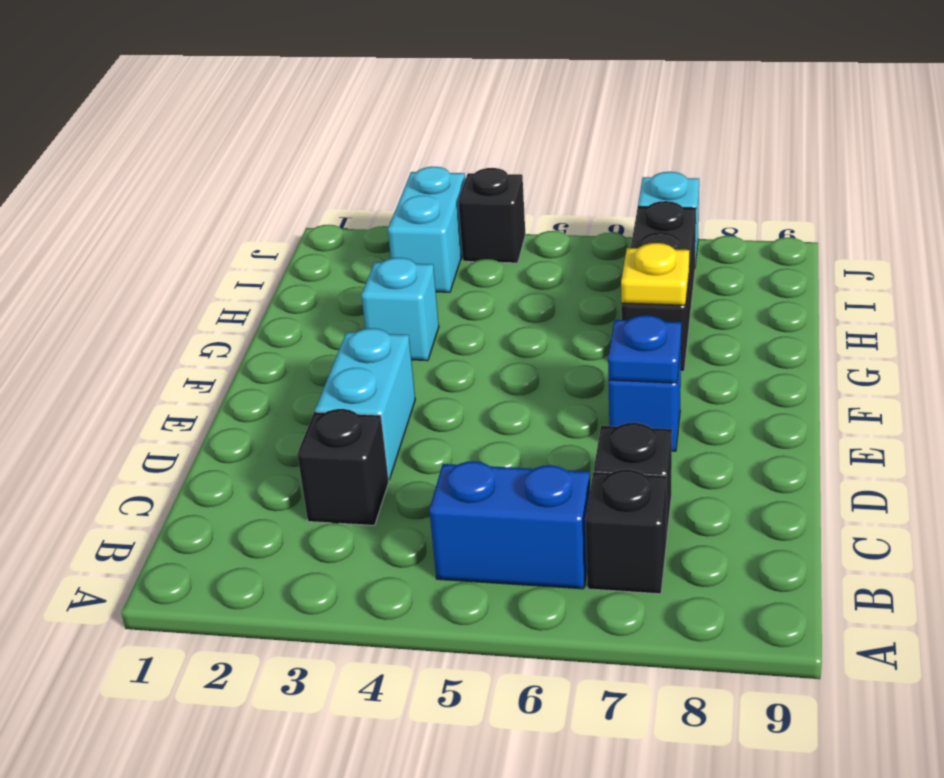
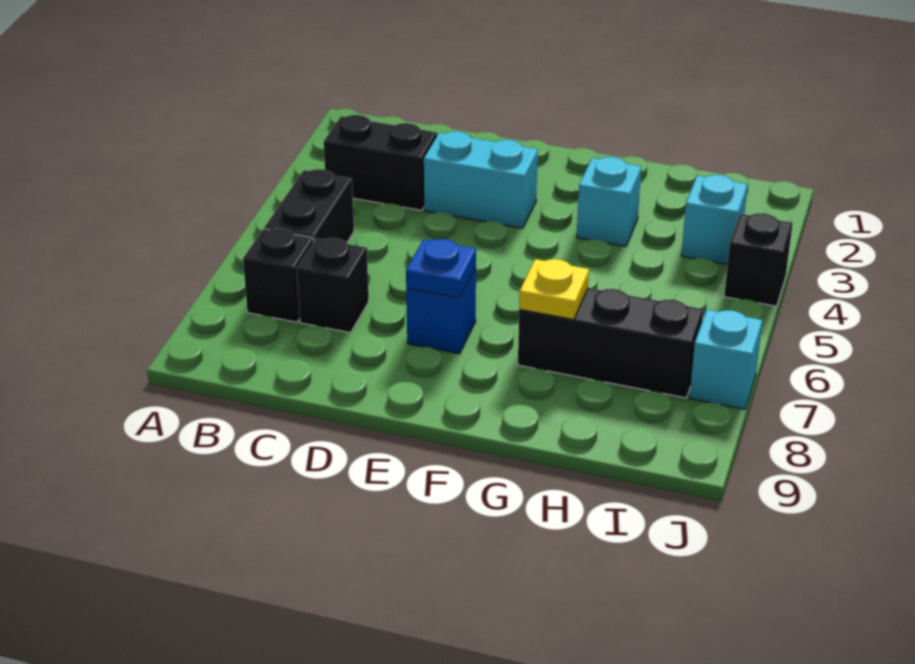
blue brick B5:B6 level 1 -> black brick B5:B6 level 1
black brick C3 level 1 -> black brick B3:C3 level 1
cyan brick I3:J3 level 1 -> cyan brick I3 level 1

